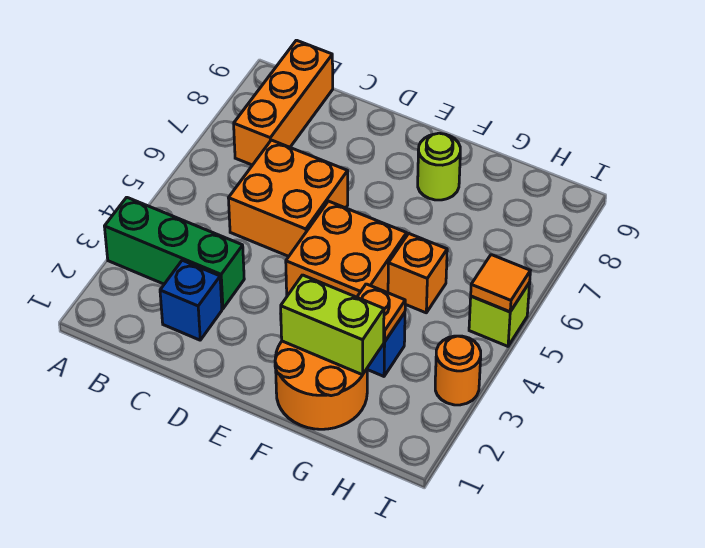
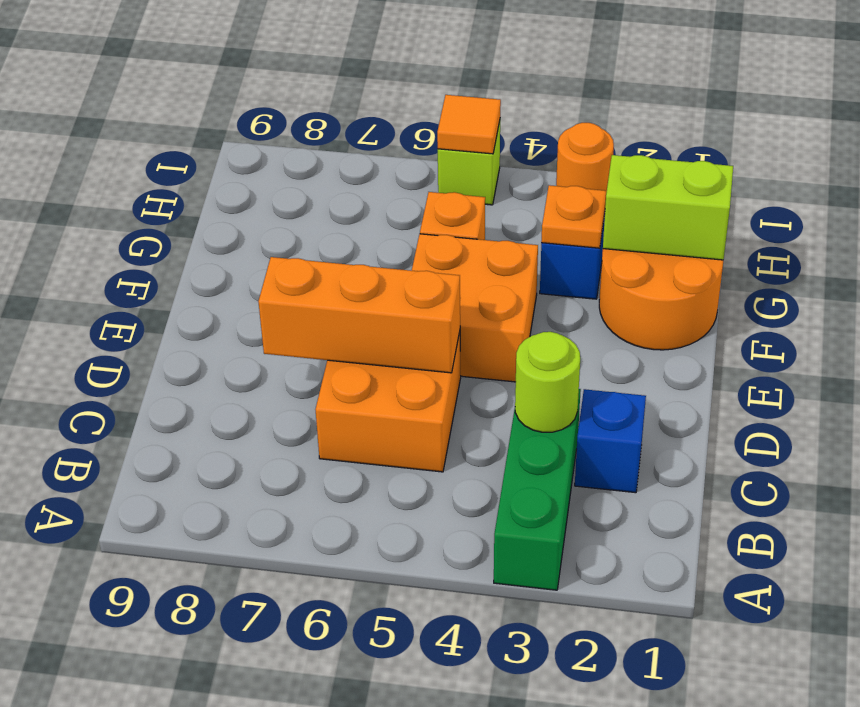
orange brick B7:B9 level 1 -> orange brick D5:D7 level 2
lime brick F2:G2 level 2 -> lime brick G1:G2 level 2
lime round brick F8 level 1 -> lime round brick C3 level 2

